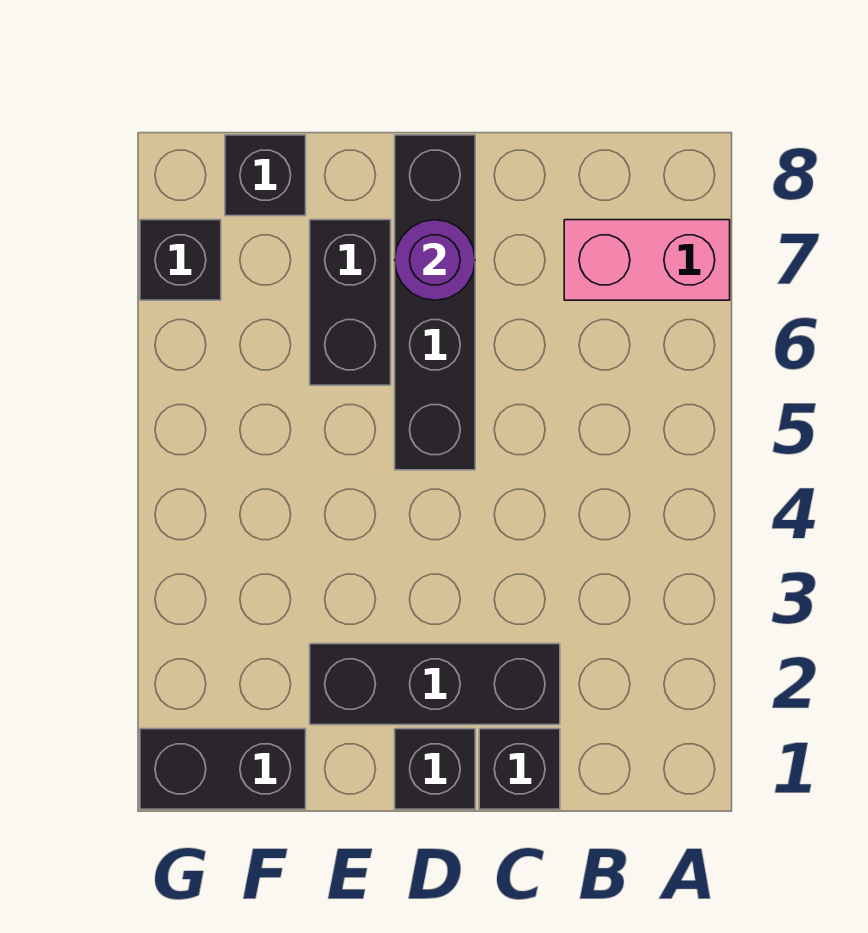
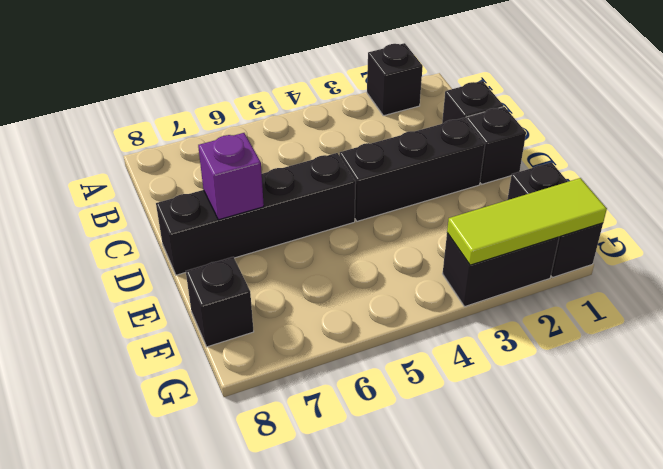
pink brick A7:B7 level 1 -> none
black brick C2:E2 level 1 -> black brick D2:D4 level 1
purple round brick D7 level 2 -> purple brick D7 level 2
black brick E6:E7 level 1 -> black brick G2:G3 level 1
none -> lime tile G1:G3 level 2
black brick G7 level 1 -> black brick A2 level 1

